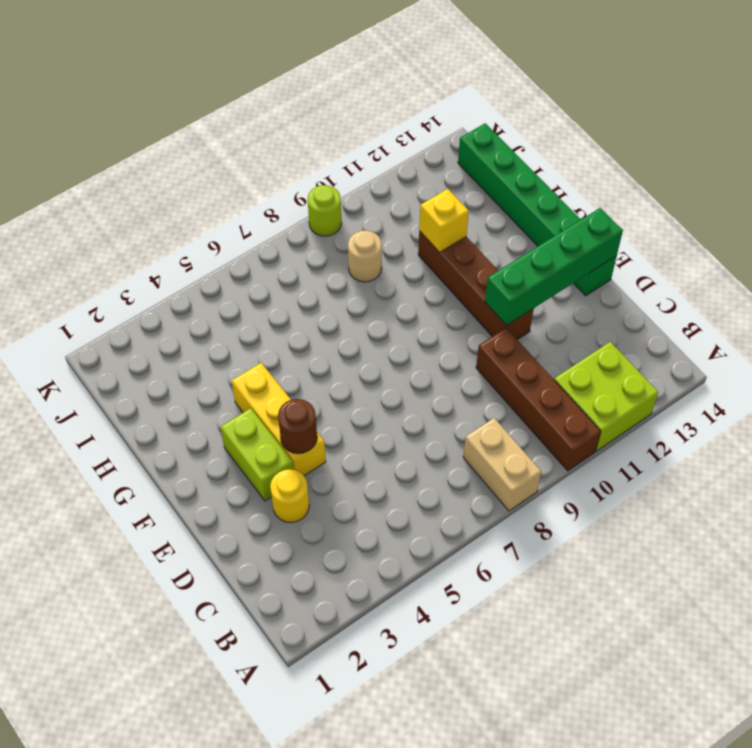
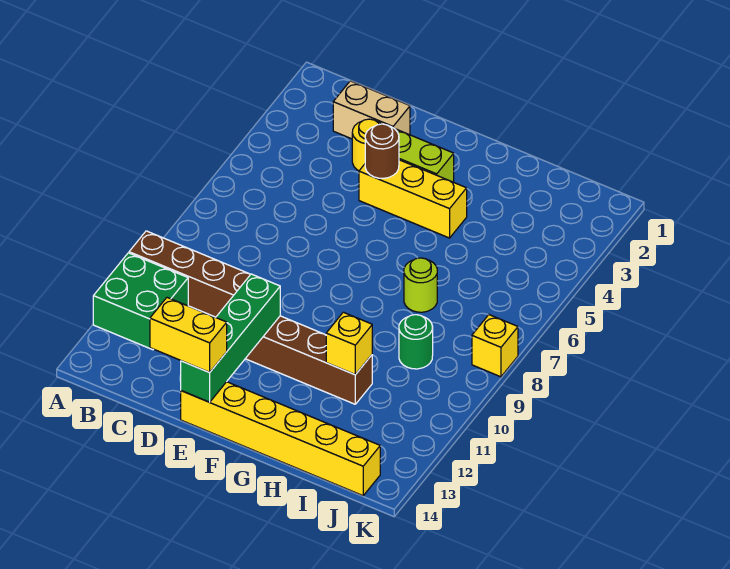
tan brick A8:B8 level 1 -> tan brick C2:D2 level 1
lime brick A11:B12 level 1 -> green brick A11:B12 level 1
none -> yellow brick D14:E14 level 3
green brick E14:J14 level 1 -> yellow brick E14:J14 level 1
tan round brick I9 level 1 -> green round brick I9 level 1
none -> yellow brick K8 level 1
lime round brick K9 level 1 -> lime round brick H7 level 1

